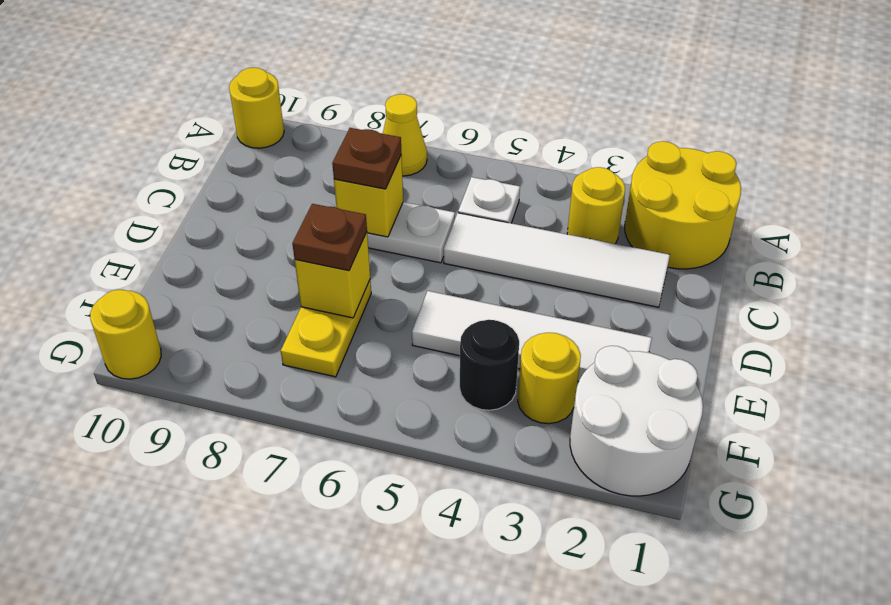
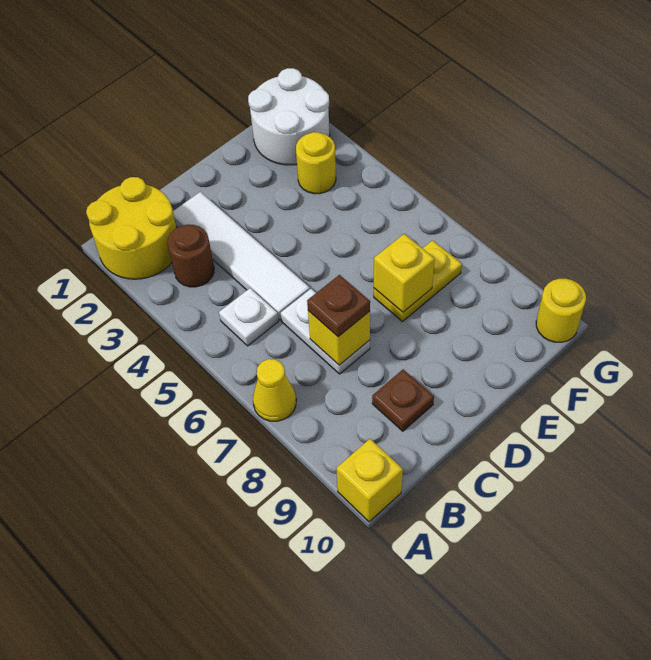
yellow round brick A10 level 1 -> yellow brick A10 level 1
yellow round brick B3 level 1 -> brown round brick B3 level 1
white tile E2:E5 level 1 -> none
brown plate E7 level 3 -> brown plate C9 level 1
black round brick F4 level 1 -> none

